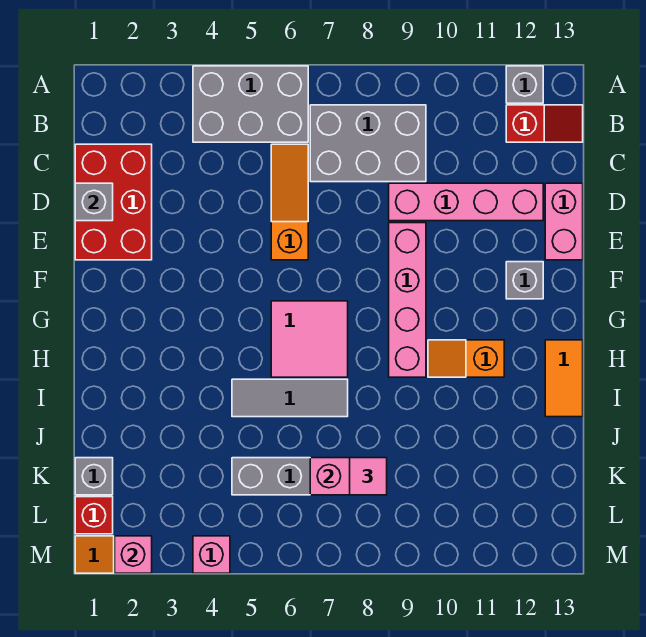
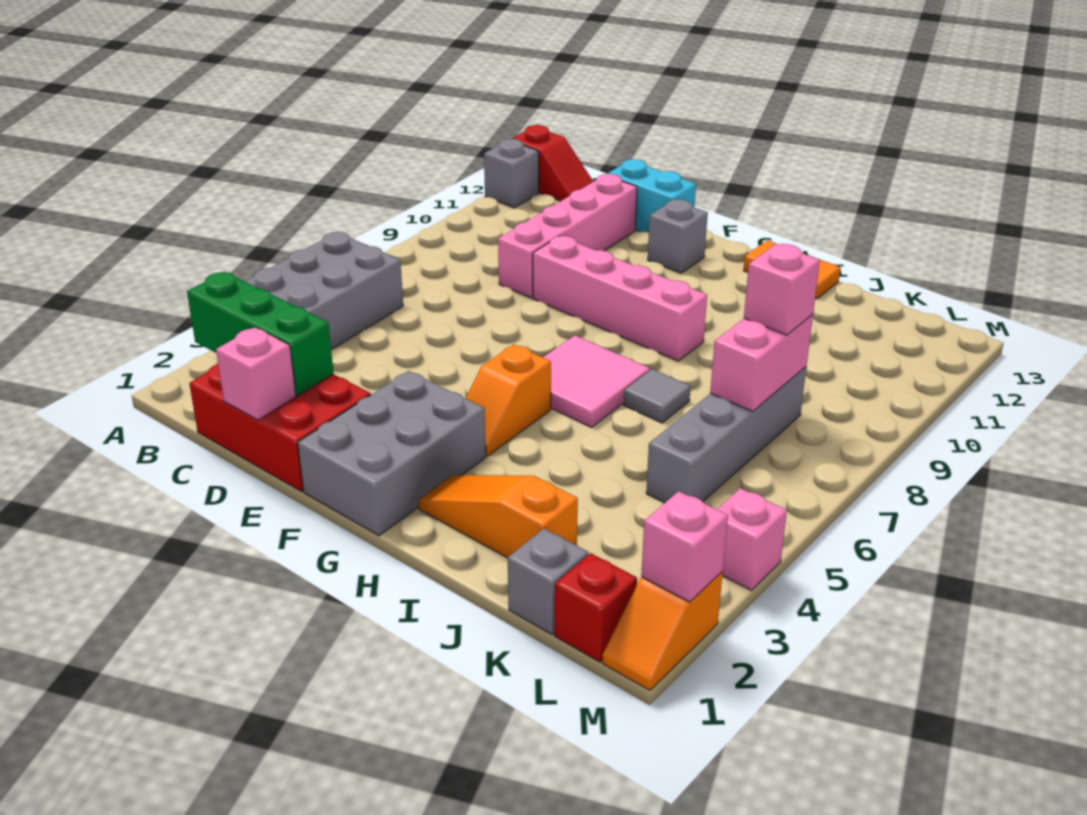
none -> green brick B2:D2 level 2
grey brick B7:C9 level 1 -> grey brick F1:G3 level 1
red slope B12:B13 level 1 top 12 -> red slope A13:B13 level 1 top A
orange slope C6:E6 level 1 top E -> orange slope H2:J2 level 1 top J
grey brick D1 level 2 -> pink brick D1 level 2
pink brick D13:E13 level 1 -> cyan brick D13:E13 level 1
orange slope H10:H11 level 1 top 11 -> orange slope G4:G5 level 1 top 5
grey tile I5:I7 level 1 -> grey tile I7 level 1
pink tile K8 level 3 -> pink brick K8 level 3

